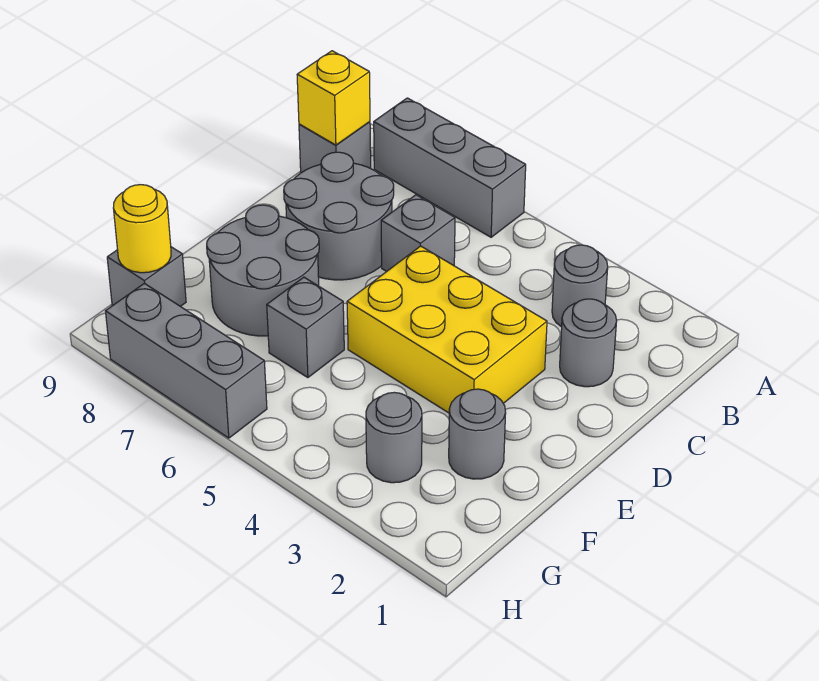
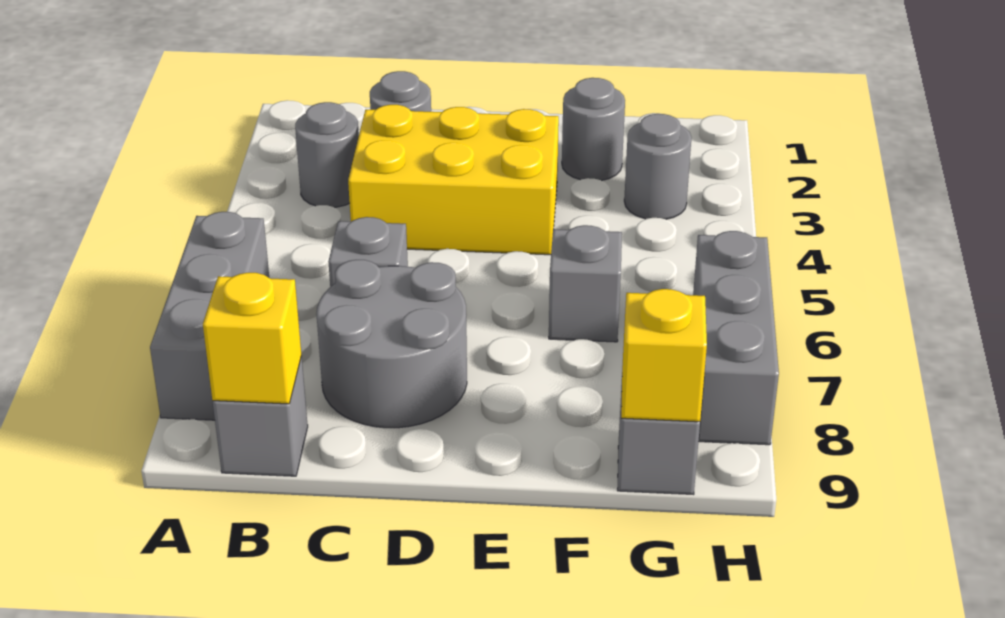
yellow brick D3:E5 level 1 -> yellow brick C3:E4 level 1
grey round brick E7:F8 level 1 -> none
yellow round brick G9 level 2 -> yellow brick G9 level 2

